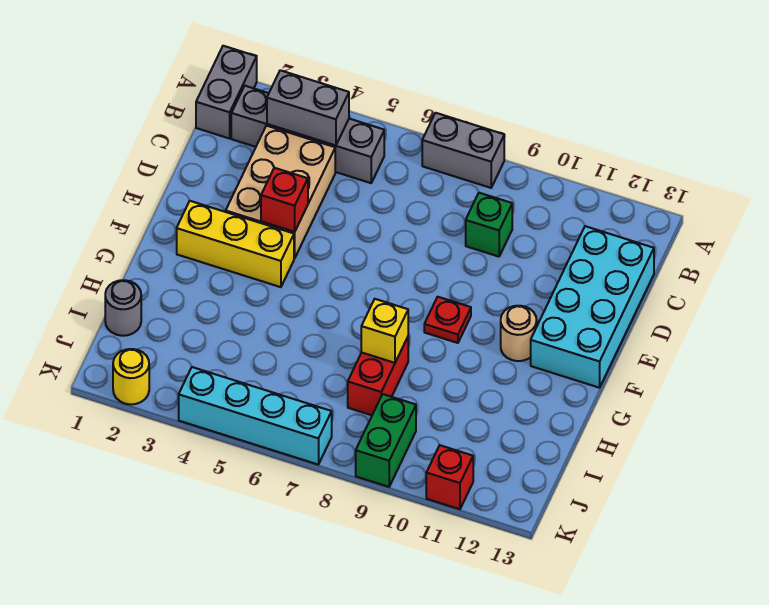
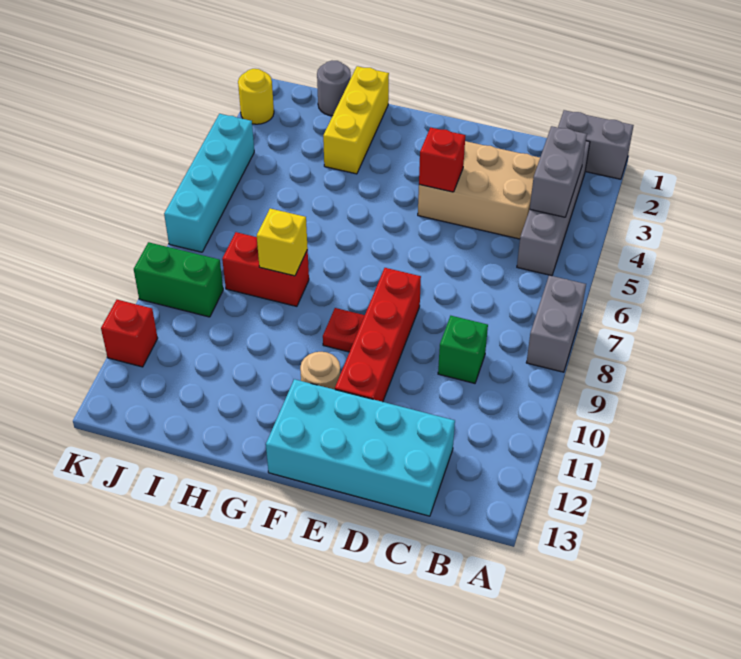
none -> red brick E8:E11 level 1
yellow brick F2:F4 level 1 -> yellow brick H1:H3 level 1

